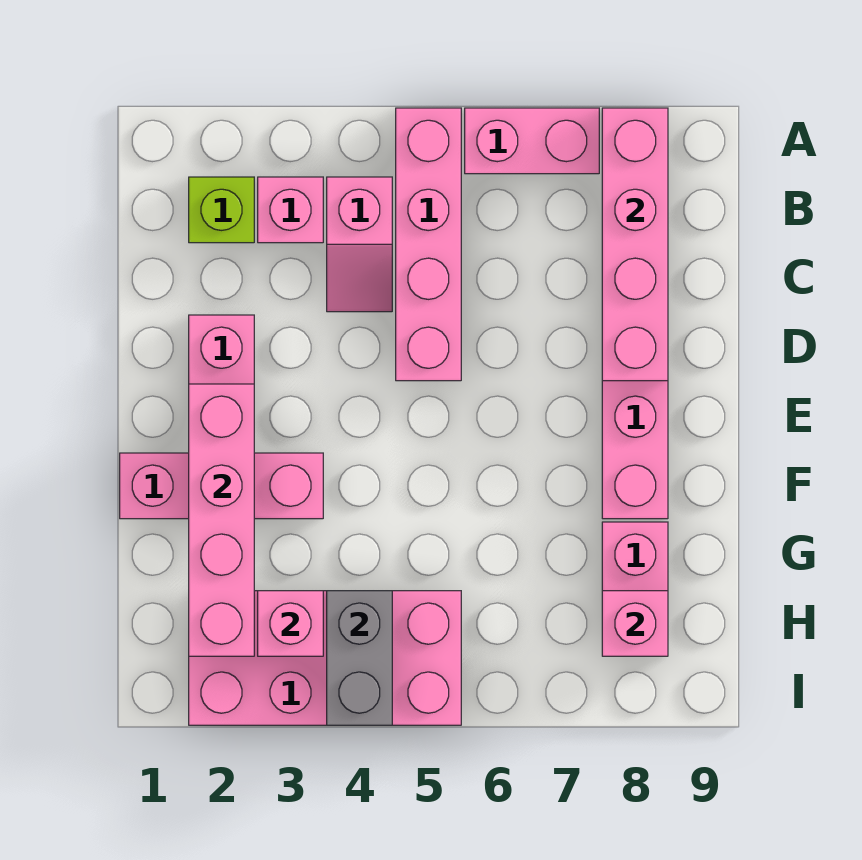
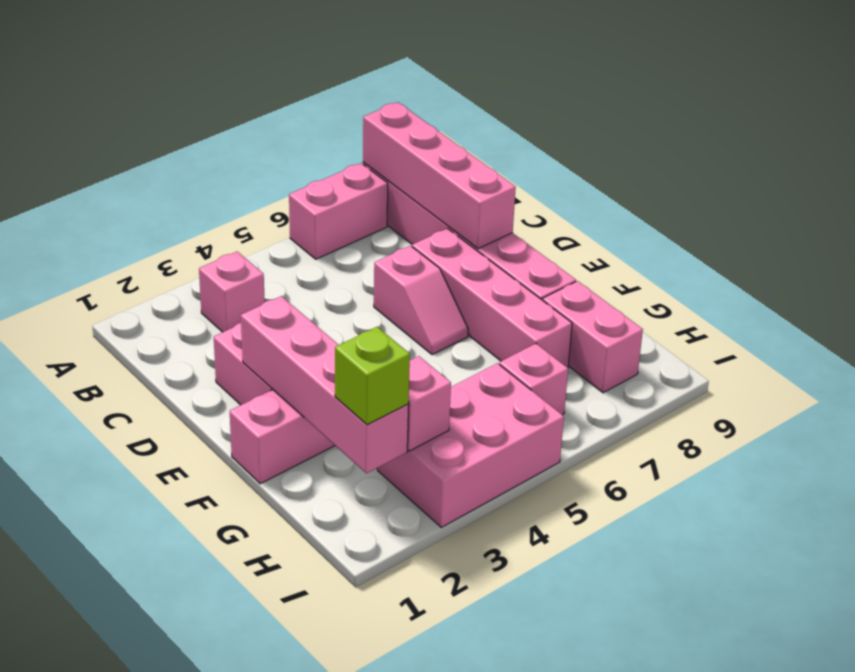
pink brick A5:D5 level 1 -> pink brick D7:G7 level 1
lime brick B2 level 1 -> lime brick H2 level 3
pink slope B4:C4 level 1 top B -> pink slope D6:E6 level 1 top D
pink brick H2:I5 level 1 -> pink brick H3:I5 level 1
grey brick H4:I4 level 2 -> none
pink brick H8 level 2 -> pink brick H6 level 1

